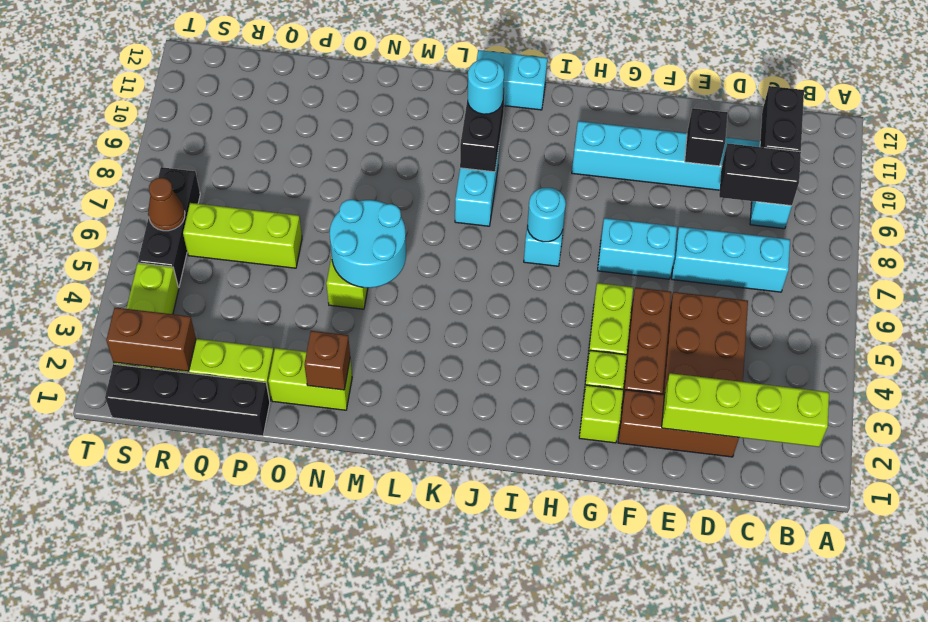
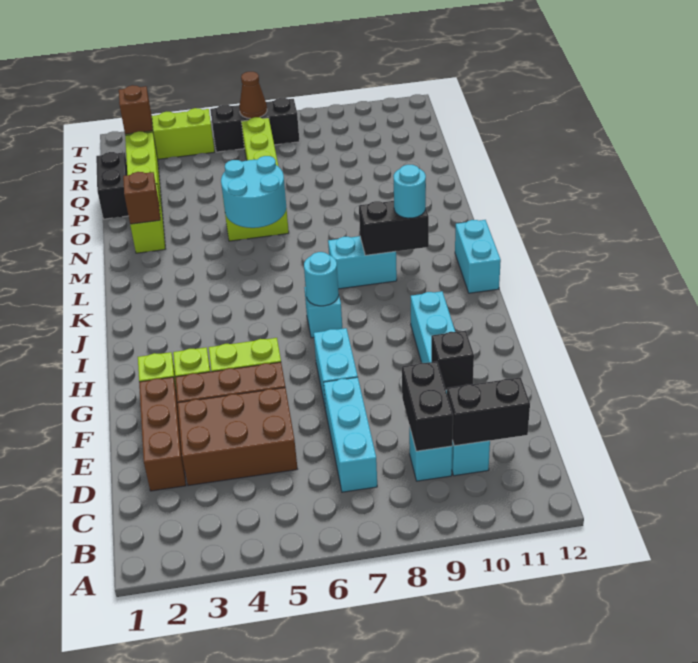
lime brick B2:E2 level 2 -> none
black brick P1:S1 level 1 -> black brick P1:Q1 level 1
brown brick R2:S2 level 2 -> brown brick S2 level 2

